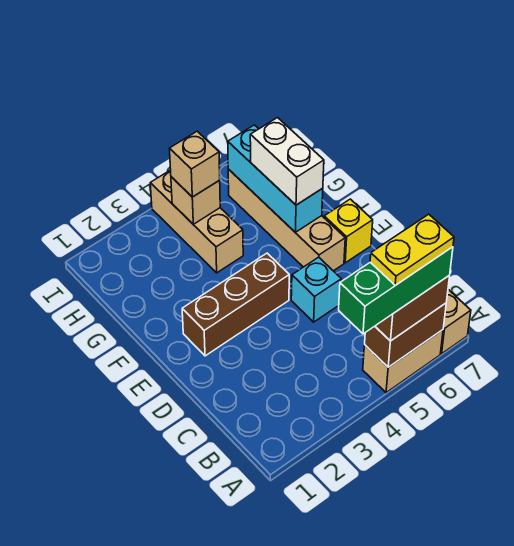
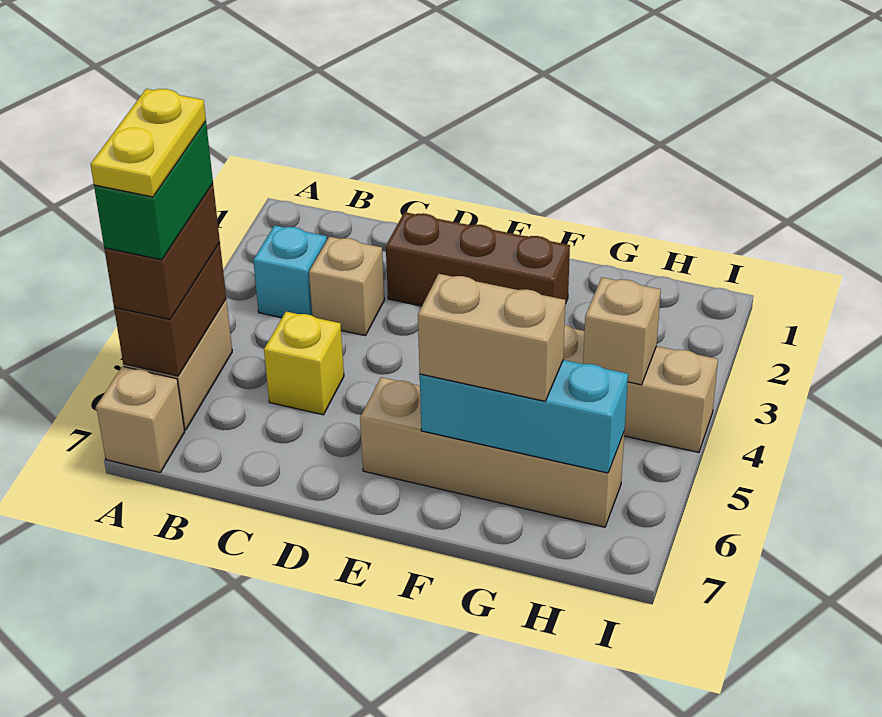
green brick A4:A6 level 4 -> green brick A5:A6 level 4
cyan brick D5 level 1 -> cyan brick B3 level 1
brown brick E2:E4 level 1 -> brown brick D2:F2 level 1
yellow brick E7 level 1 -> yellow brick C5 level 1
white brick F6:G6 level 3 -> tan brick F6:G6 level 3
tan brick H4 level 3 -> tan brick C3 level 1

